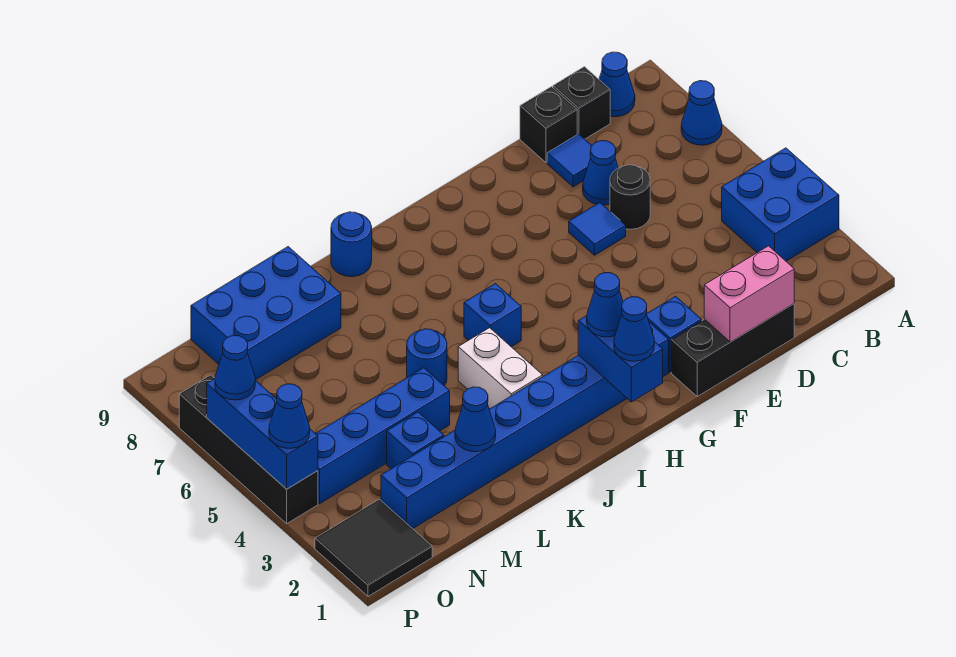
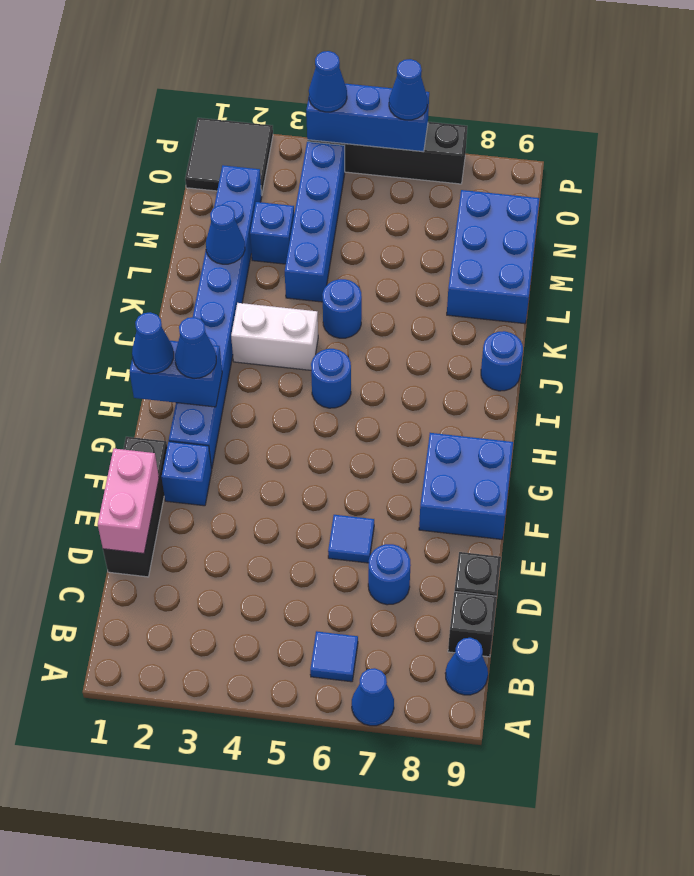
blue brick A3:B4 level 1 -> blue brick F8:G9 level 1
black round brick D6 level 1 -> none
blue cone D7 level 1 -> blue round brick D7 level 1
blue tile D8 level 1 -> blue tile B6 level 1
blue brick I5 level 1 -> blue round brick I5 level 1

